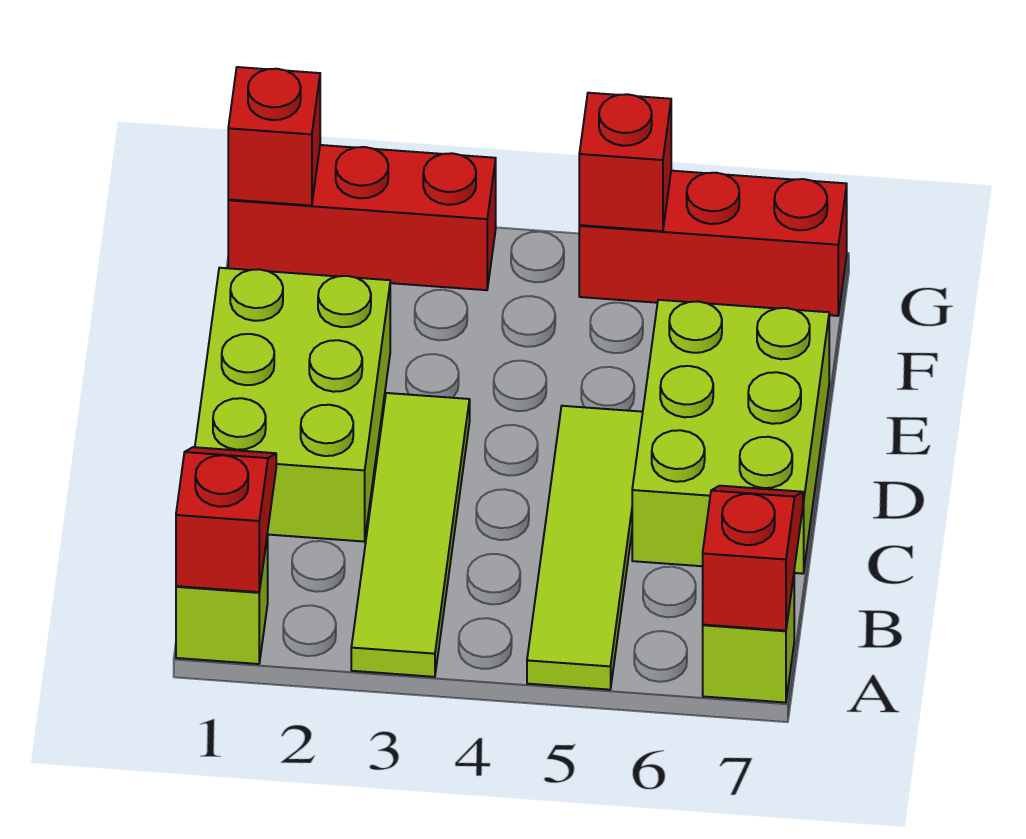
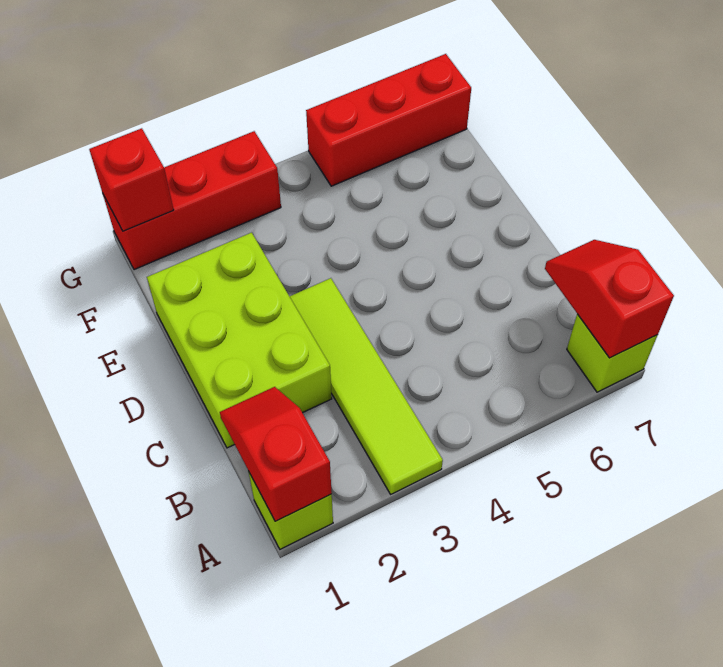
lime tile A5:D5 level 1 -> none
lime brick C6:E7 level 1 -> none
red brick G5 level 2 -> none

